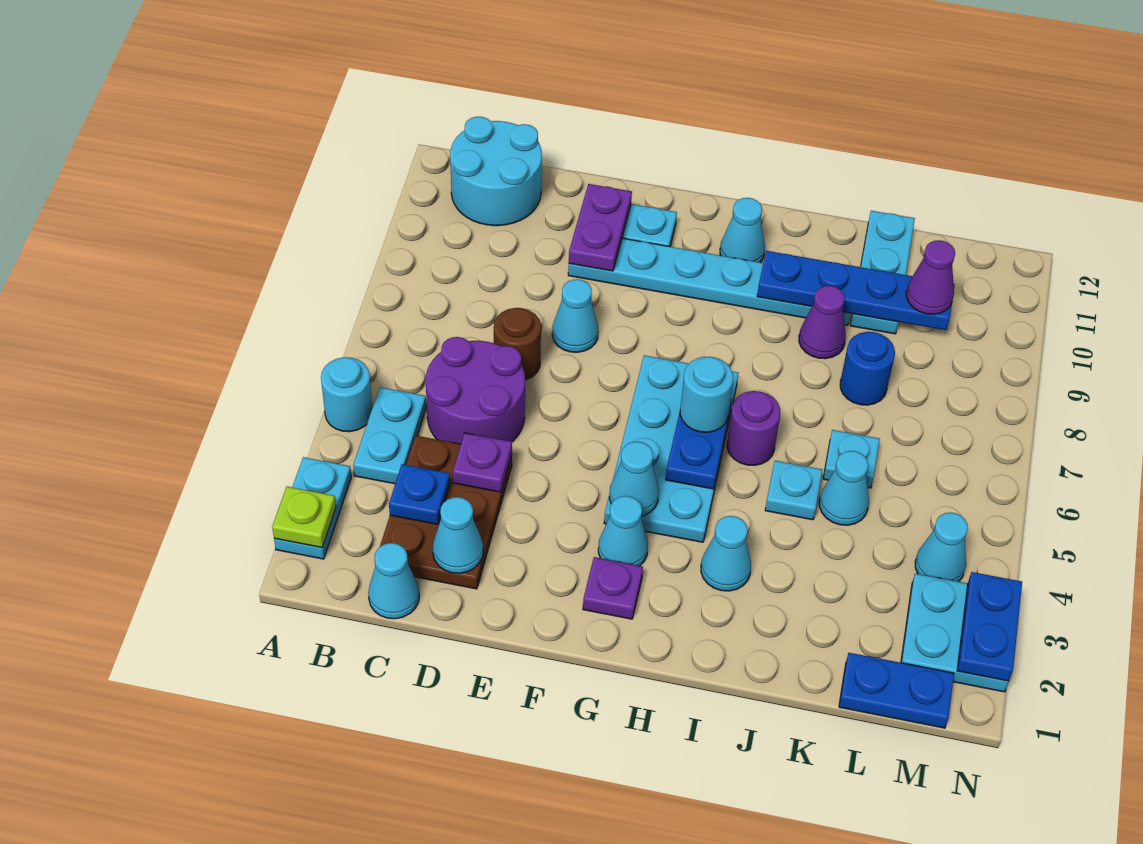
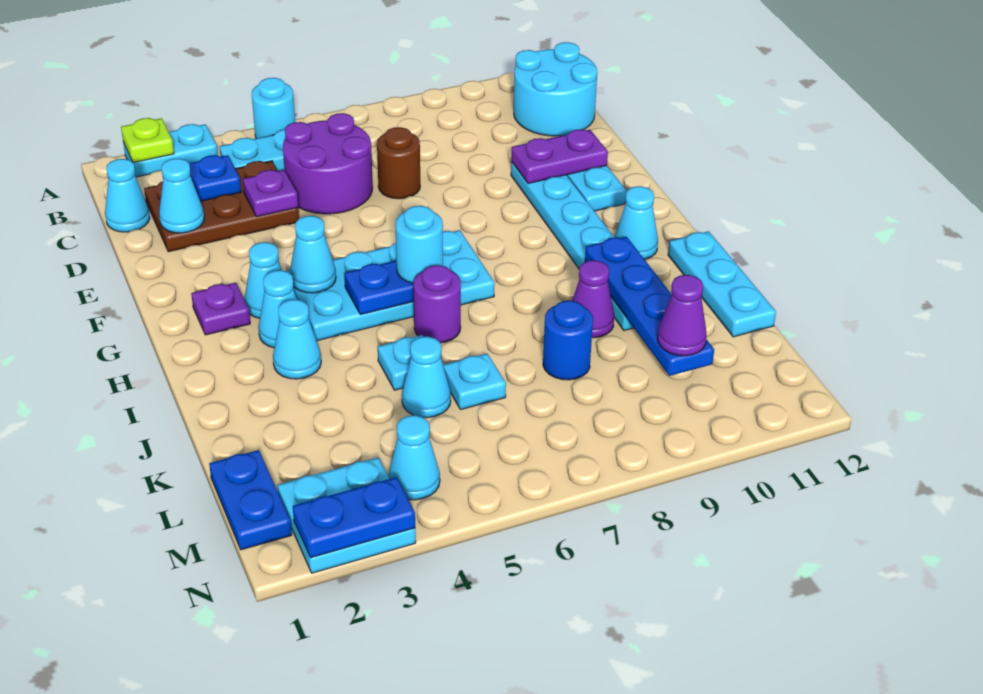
cyan cone E8 level 1 -> cyan cone H3 level 1
cyan plate K10:K12 level 1 -> cyan plate I12:K12 level 1

